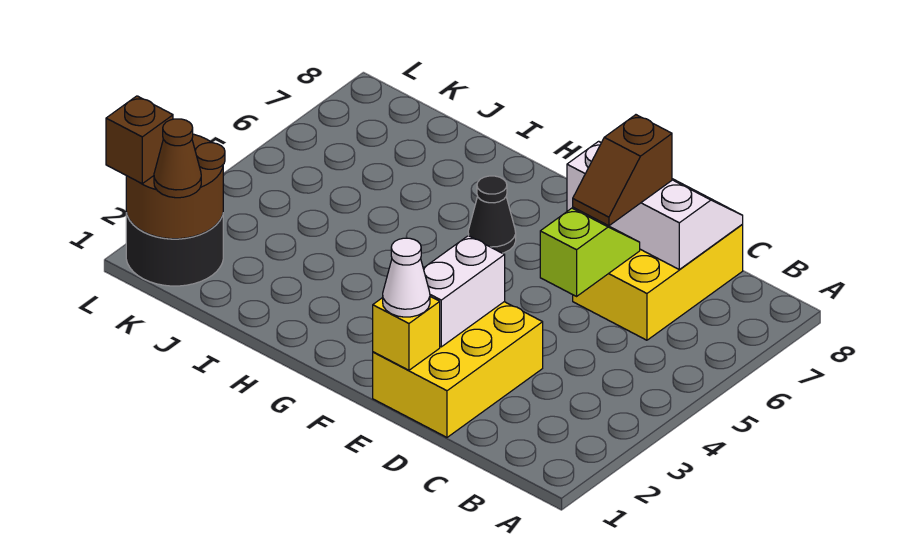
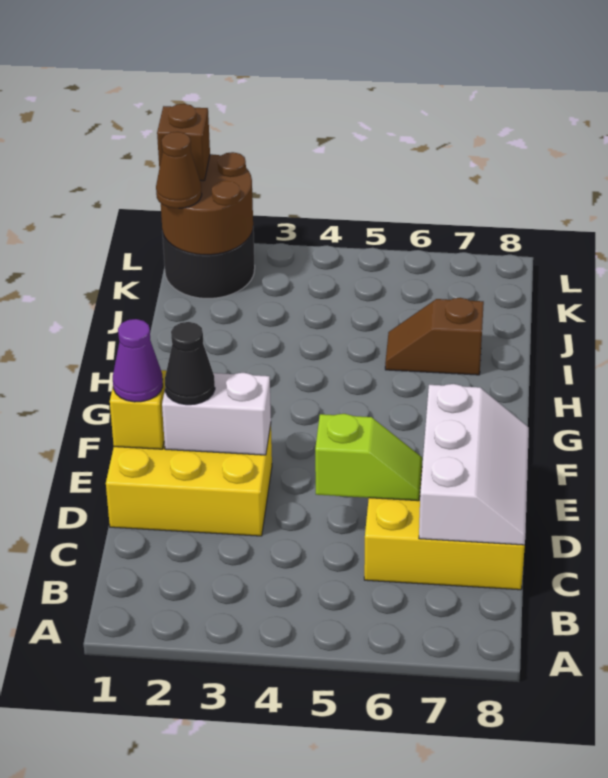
brown slope D6:D7 level 3 top 7 -> brown slope I6:I7 level 1 top 7
white cone E1 level 3 -> purple cone E1 level 3
black cone G6 level 1 -> black cone E2 level 3

